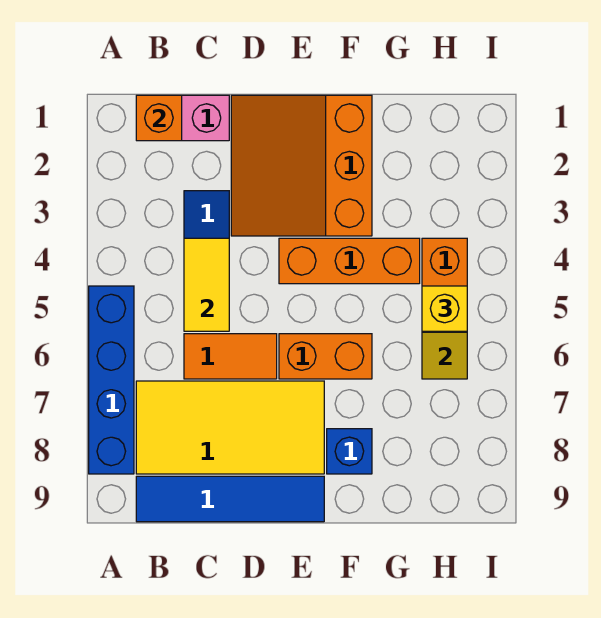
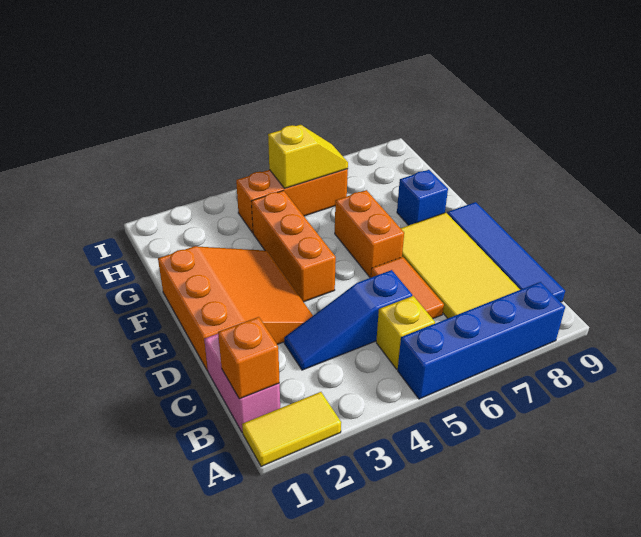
yellow tile C4:C5 level 2 -> yellow tile A1:A2 level 1
orange slope D1:F3 level 1 top F -> orange slope D1:F3 level 1 top 1
yellow brick H5 level 3 -> yellow brick B5 level 1

